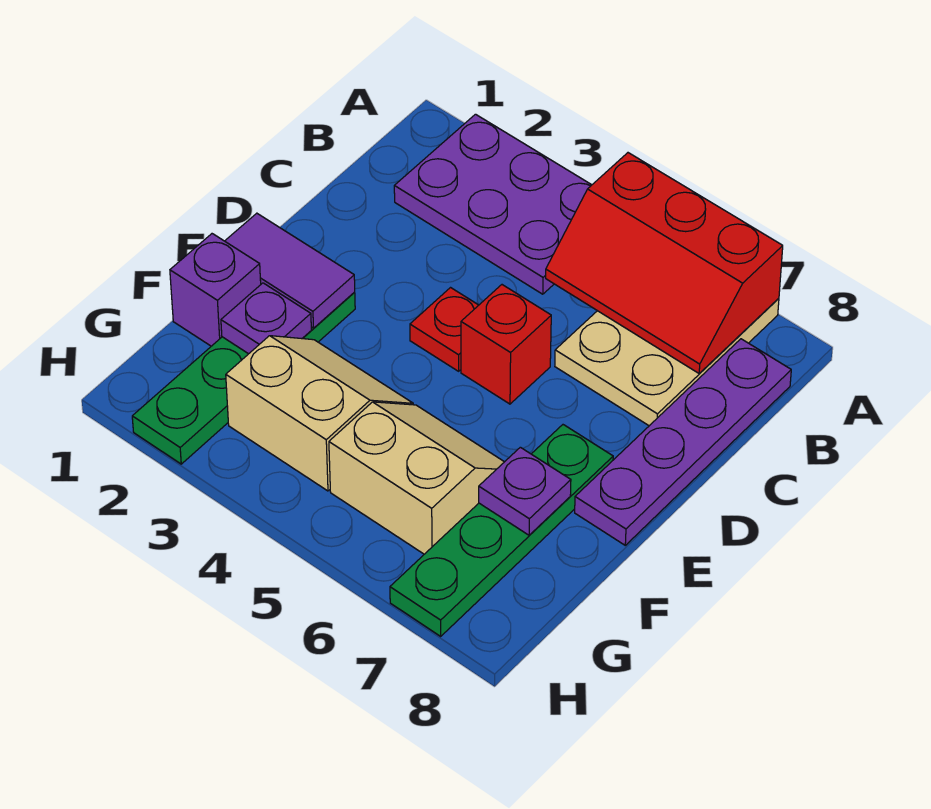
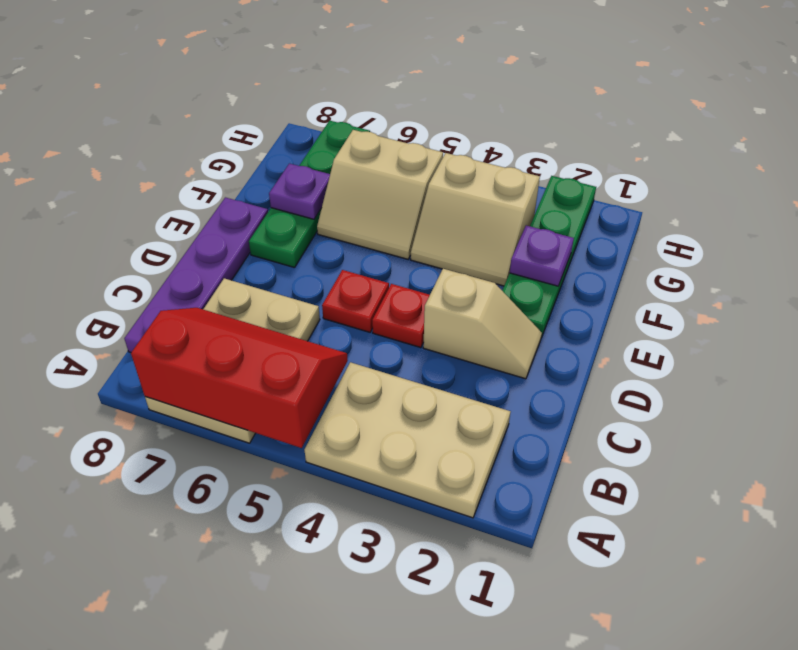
purple plate A2:B4 level 1 -> tan plate A2:B4 level 1
none -> tan slope D2:D3 level 1 top 3
red brick D5 level 1 -> red plate D5 level 1
purple tile E1:E2 level 2 -> none
purple brick F1 level 1 -> none

